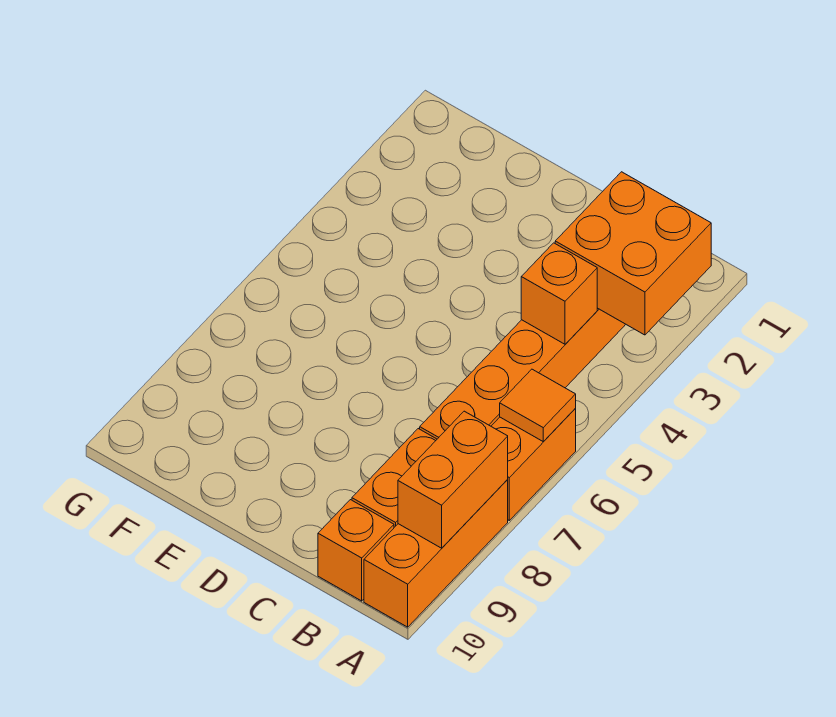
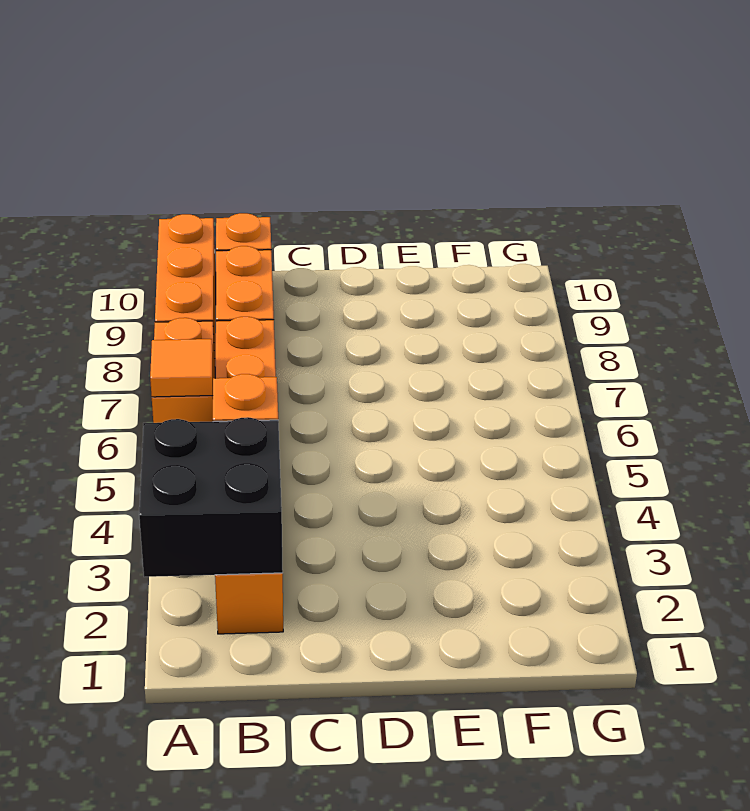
orange brick A2:B3 level 2 -> black brick A2:B3 level 2
orange brick A8:A9 level 2 -> none

